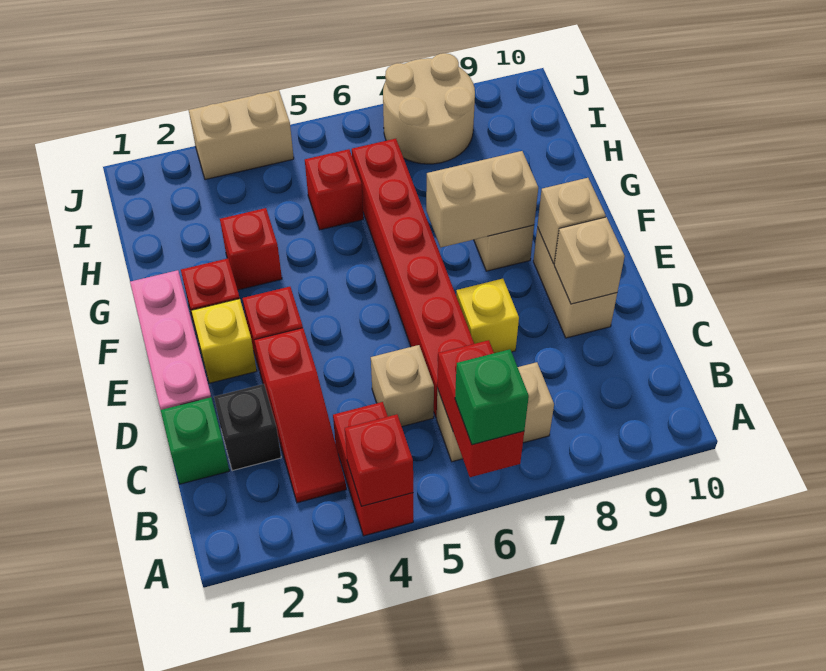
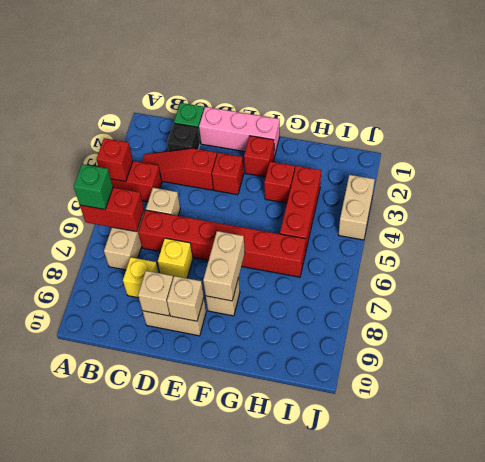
yellow brick E2 level 1 -> yellow brick C8 level 1
red brick H5 level 1 -> red brick H3:H5 level 1
tan round brick I7:J8 level 1 -> none

